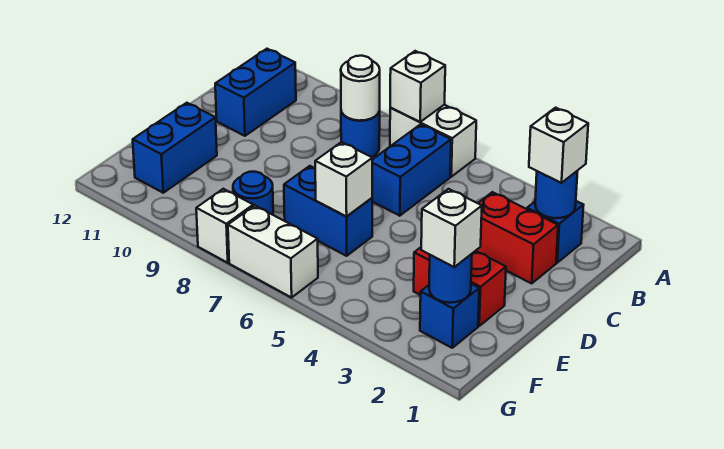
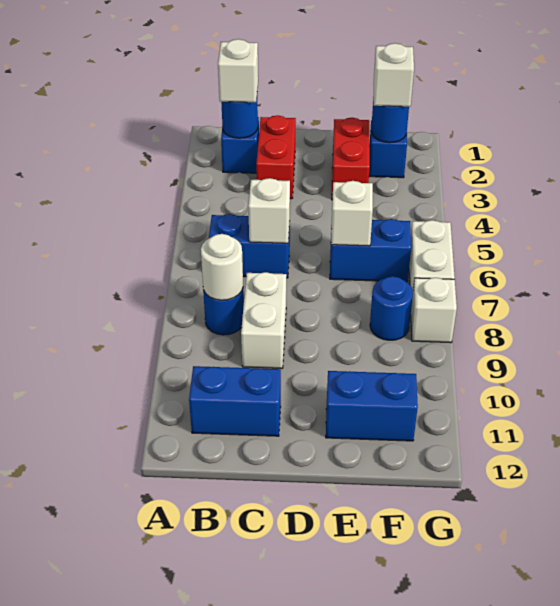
white brick A6:A7 level 1 -> white brick C8:C9 level 1
white brick A7 level 2 -> white brick C6 level 2
blue brick E6:E7 level 1 -> blue brick E6:F6 level 1

